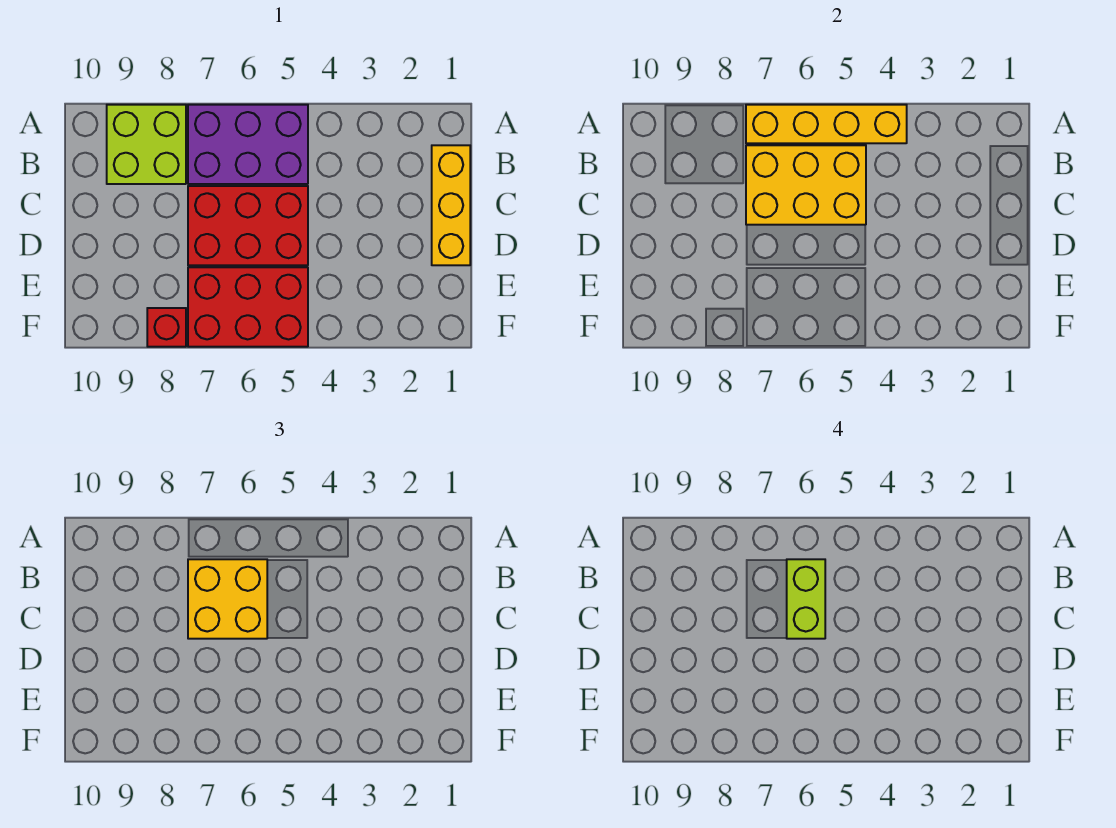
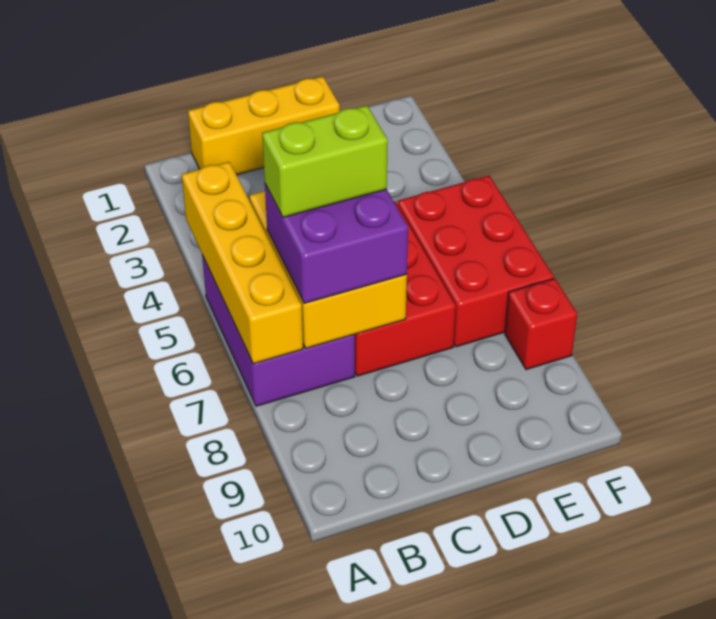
lime brick A8:B9 level 1 -> none
yellow brick B6:C7 level 3 -> purple brick B6:C7 level 3

